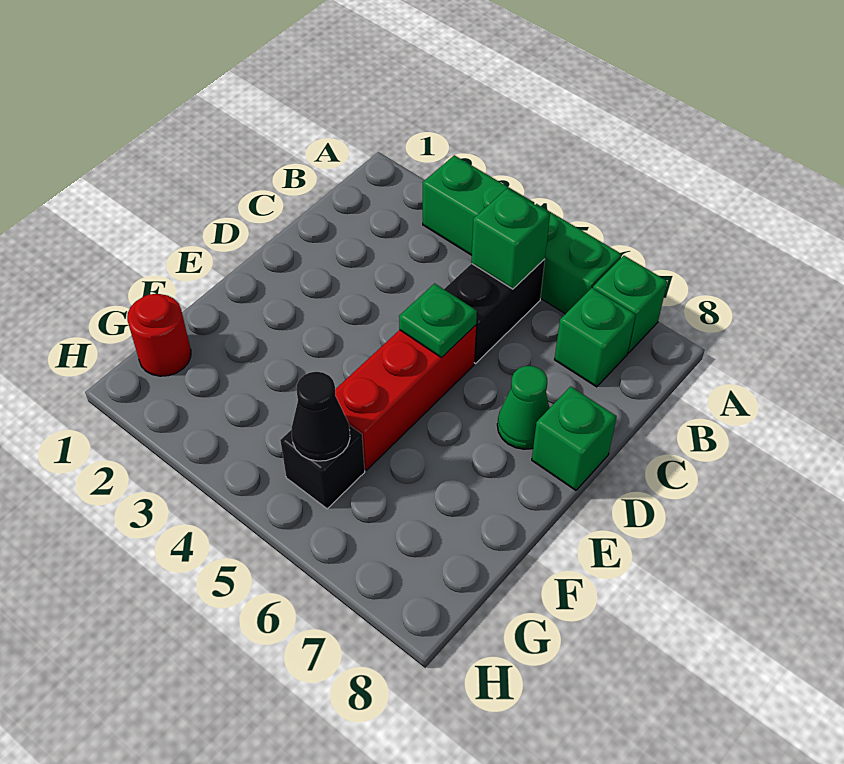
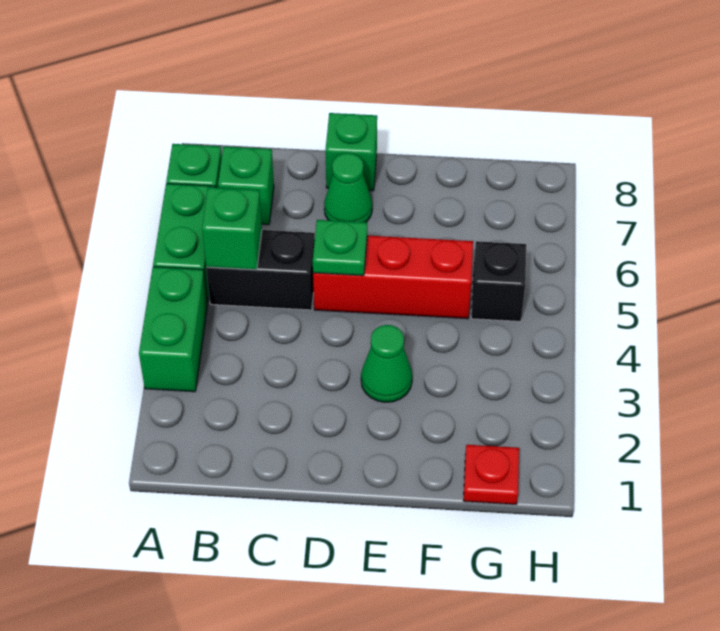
none -> green cone E3 level 1
red round brick G1 level 1 -> red plate G1 level 1
black cone G5 level 2 -> none

